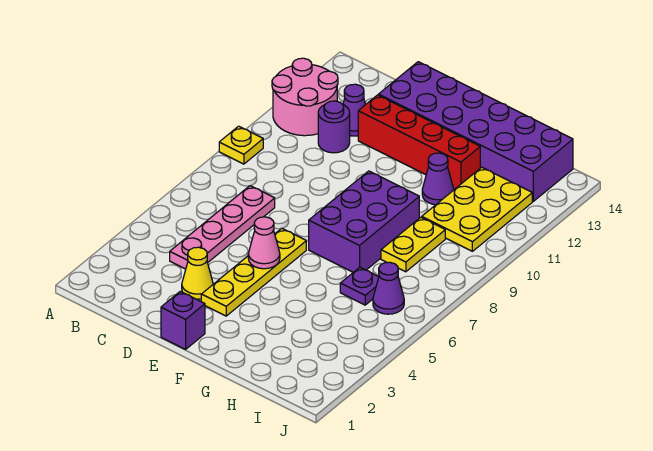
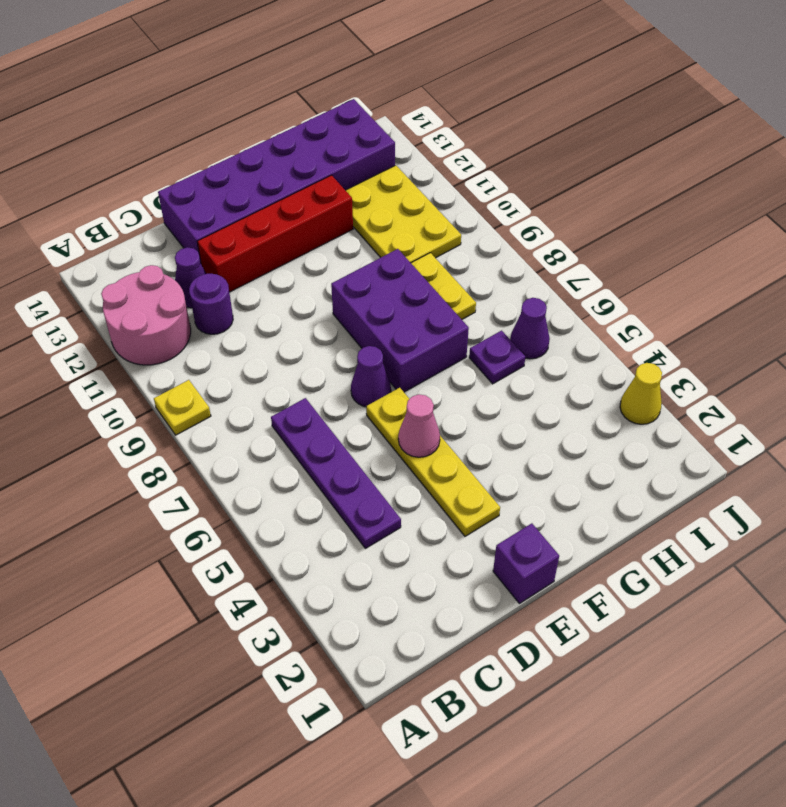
pink plate C4:C7 level 1 -> purple plate C4:C7 level 1
yellow cone D3 level 1 -> yellow cone J3 level 1
purple cone G11 level 1 -> purple cone E7 level 1

